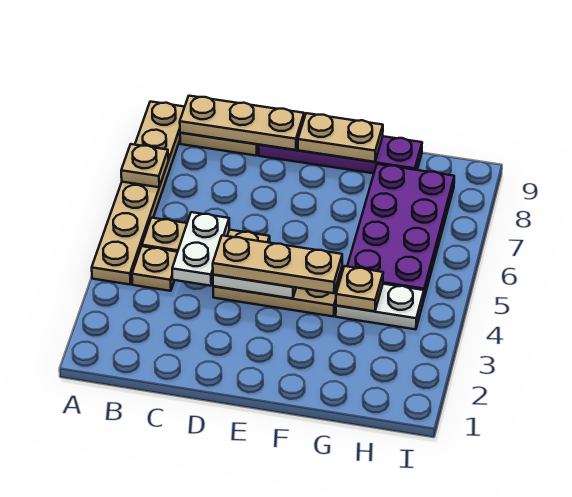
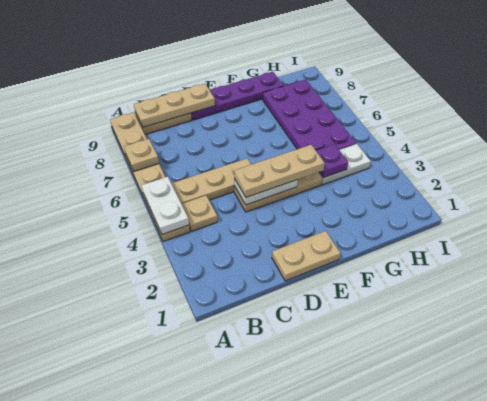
white plate C4:C5 level 2 -> white plate A4:A5 level 2
tan plate E9:F9 level 2 -> tan plate D1:E1 level 1
tan plate G4 level 2 -> purple plate G4 level 2

